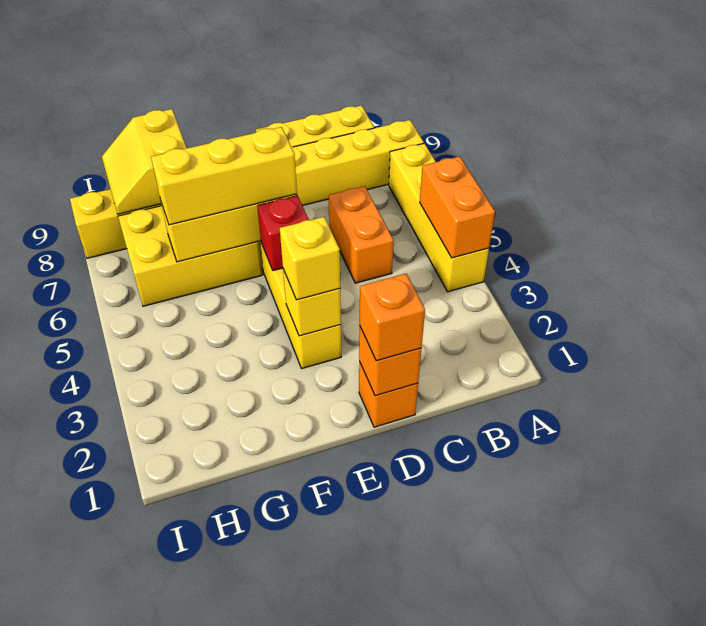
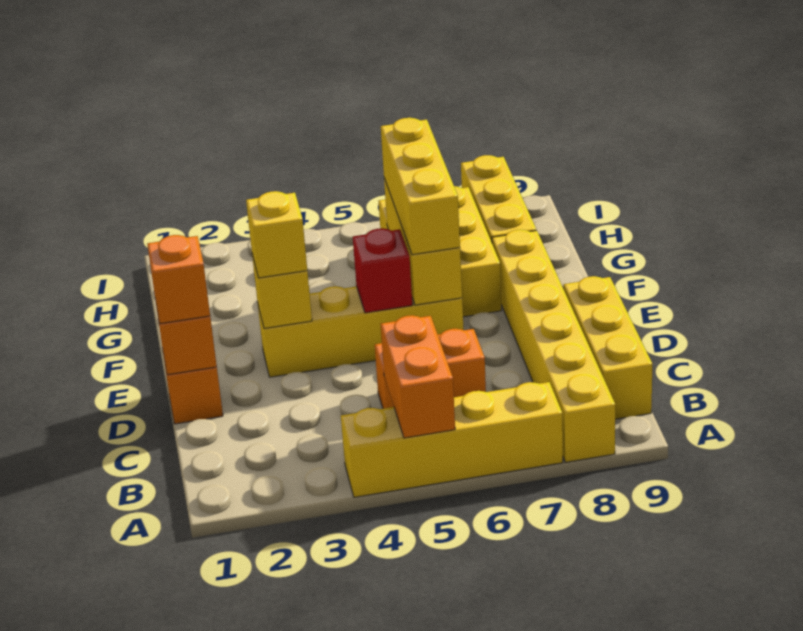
orange brick A4:A5 level 2 -> orange brick A5:B5 level 2
yellow slope G8:H9 level 2 top G -> none

